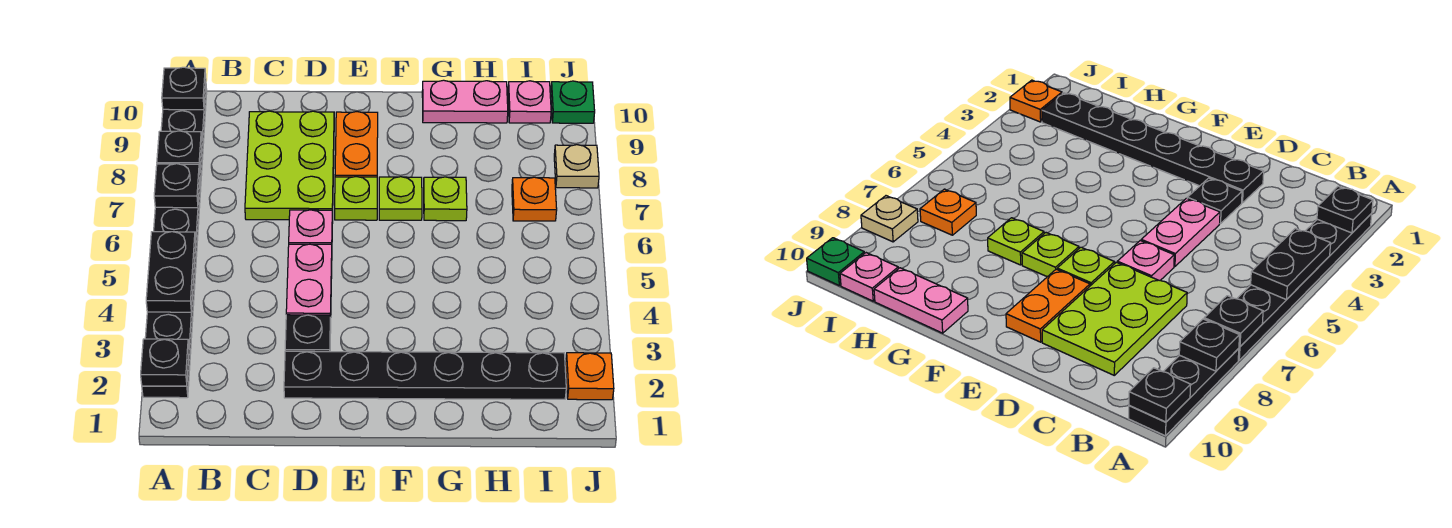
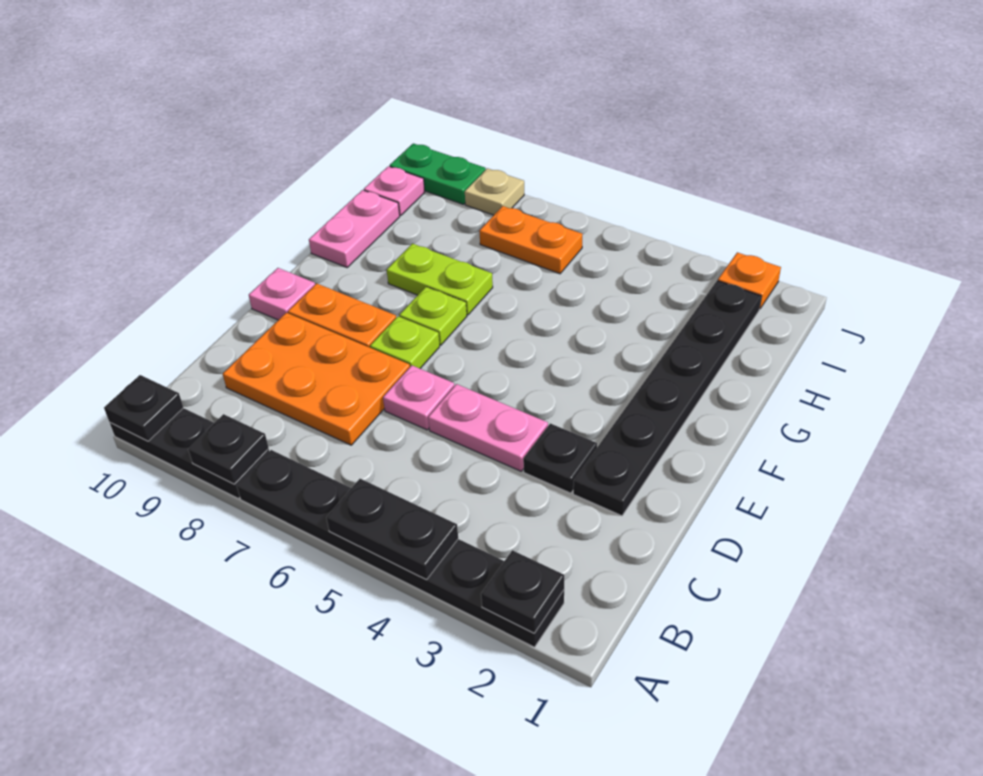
black plate A7 level 2 -> none
lime plate C7:D9 level 1 -> orange plate C7:D9 level 1
none -> pink plate E10 level 1
lime plate G7 level 1 -> lime plate G7:G8 level 1
orange plate I7 level 1 -> orange plate I6:I7 level 1
green plate J10 level 1 -> green plate J9:J10 level 1

